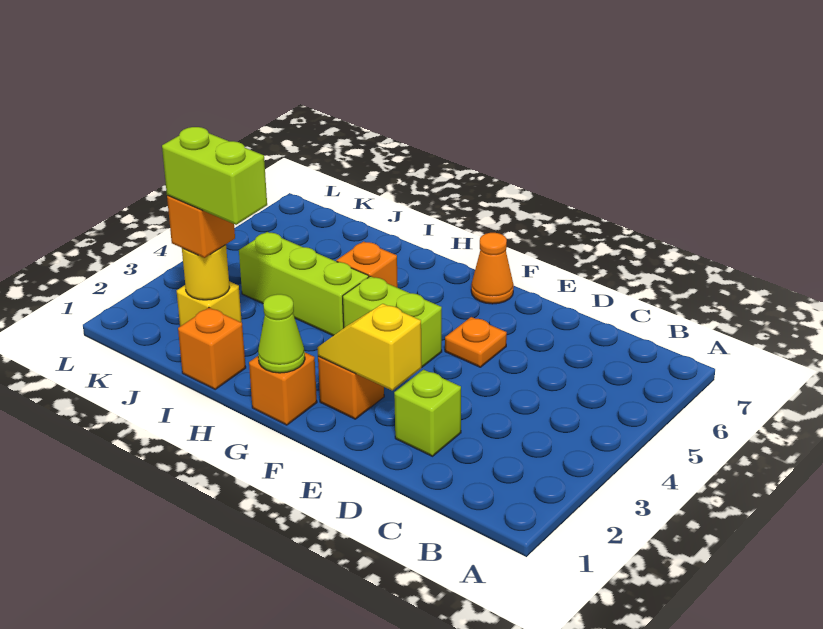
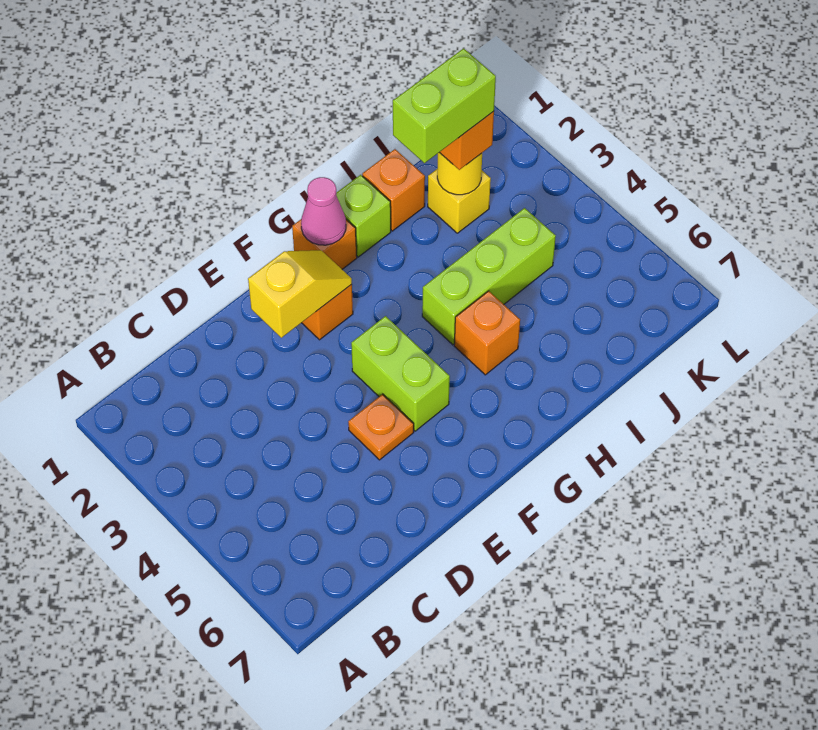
lime brick D2 level 1 -> lime brick H1 level 1
lime brick F4:G4 level 1 -> lime brick F4:F5 level 1
orange cone F7 level 1 -> none
lime cone G1 level 2 -> pink cone G1 level 2

